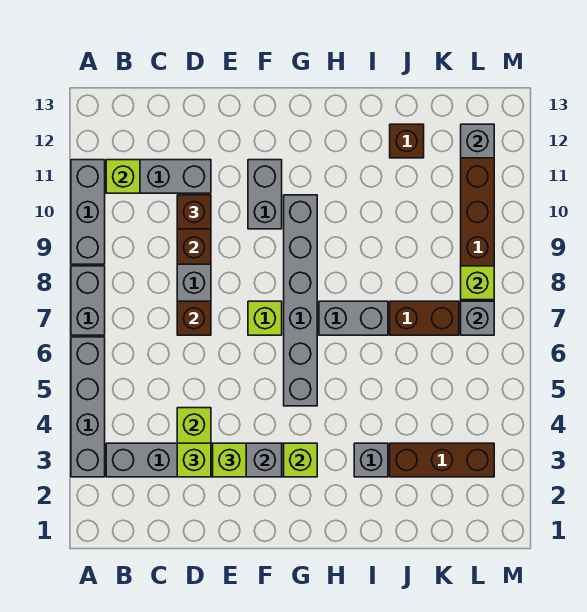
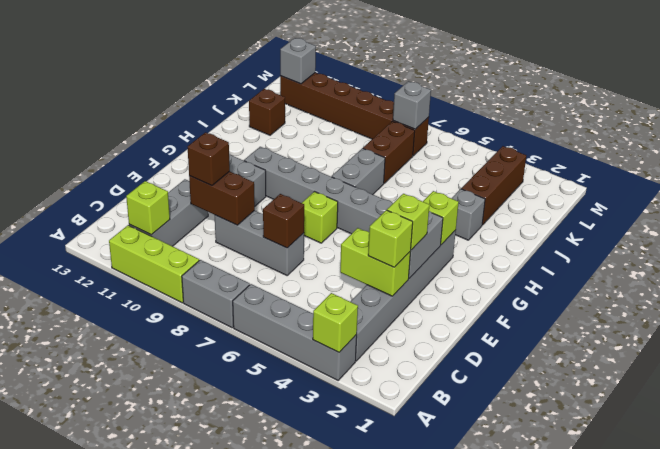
grey brick A9:A11 level 1 -> lime brick A9:A11 level 1
lime brick L8 level 2 -> lime brick A3 level 2

